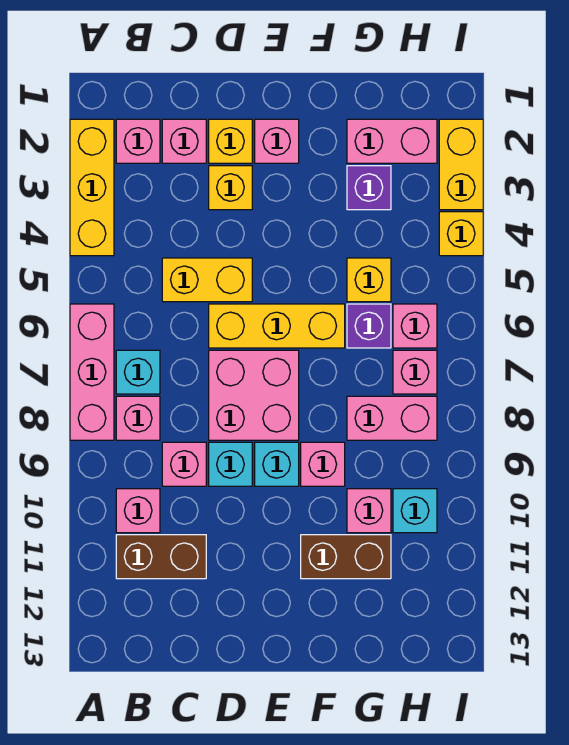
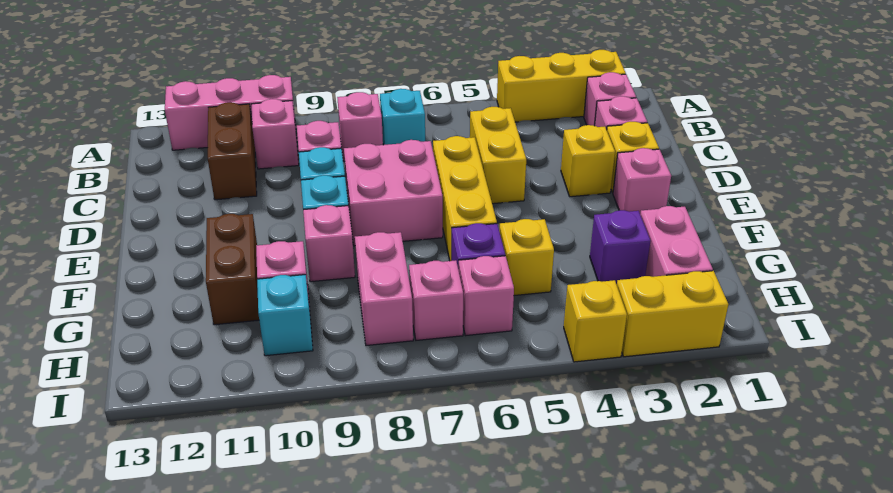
pink brick A6:A8 level 1 -> pink brick A10:A12 level 1

